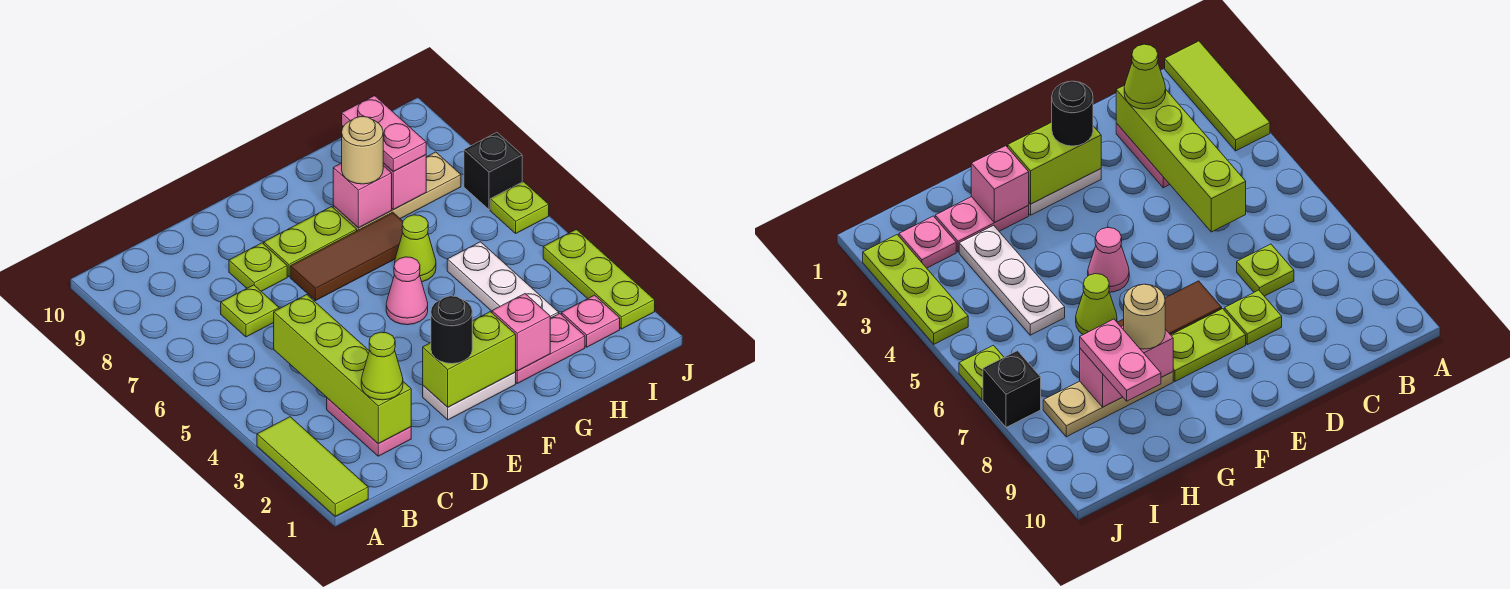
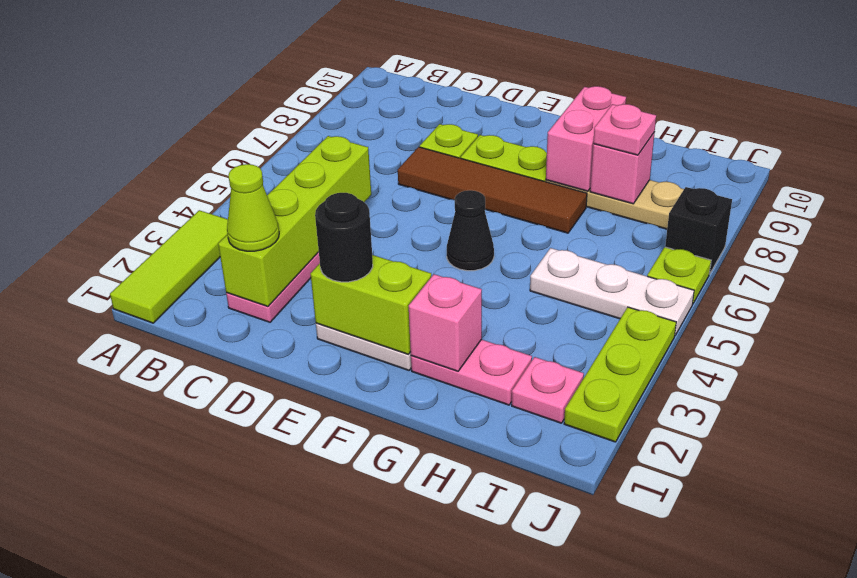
lime plate C7 level 1 -> none
brown tile E7:G7 level 1 -> brown tile D7:G7 level 1
pink cone F5 level 1 -> black cone F5 level 1
lime cone G6 level 1 -> none
pink brick G8 level 2 -> pink brick G8:G9 level 2
tan round brick G8 level 3 -> none
white plate H3:H5 level 1 -> white plate H5:J5 level 1
pink plate H8:H9 level 3 -> pink plate H8 level 3

